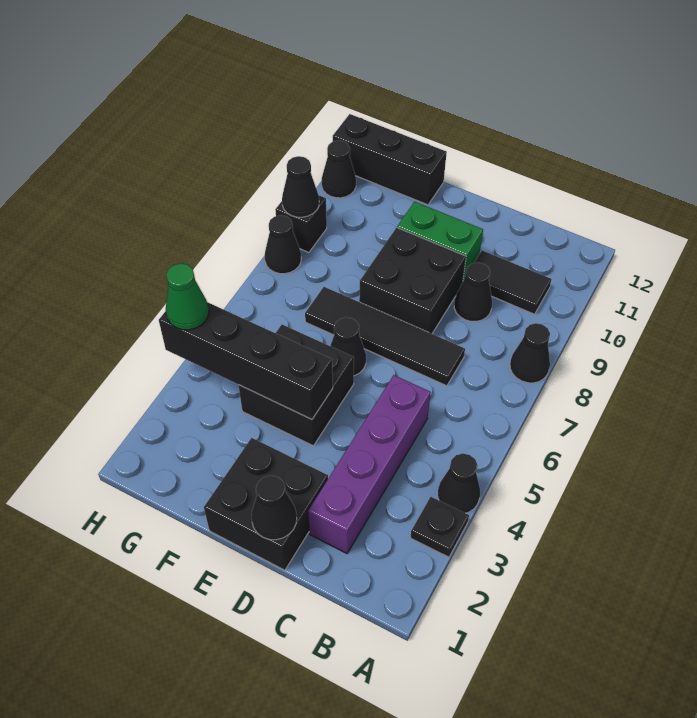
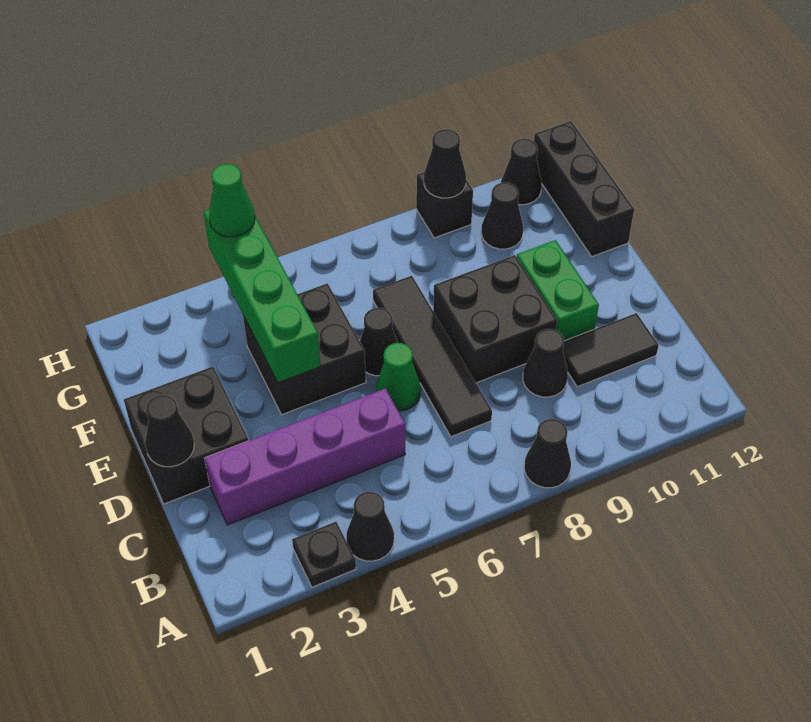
black tile B10:C10 level 1 -> black tile C10:C11 level 1
none -> green cone D6 level 1
black brick E4:H4 level 2 -> green brick E4:H4 level 2
black cone H8 level 1 -> black cone G10 level 1

